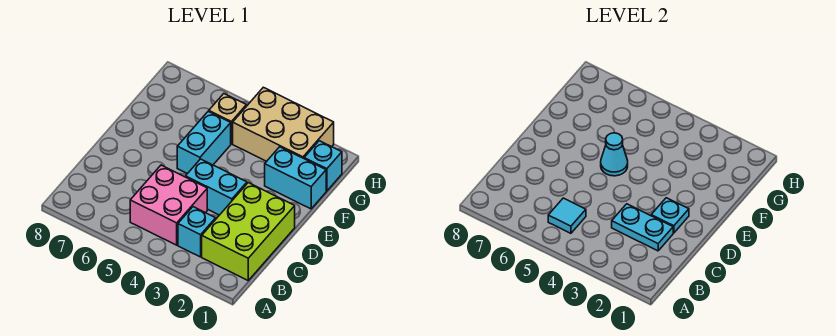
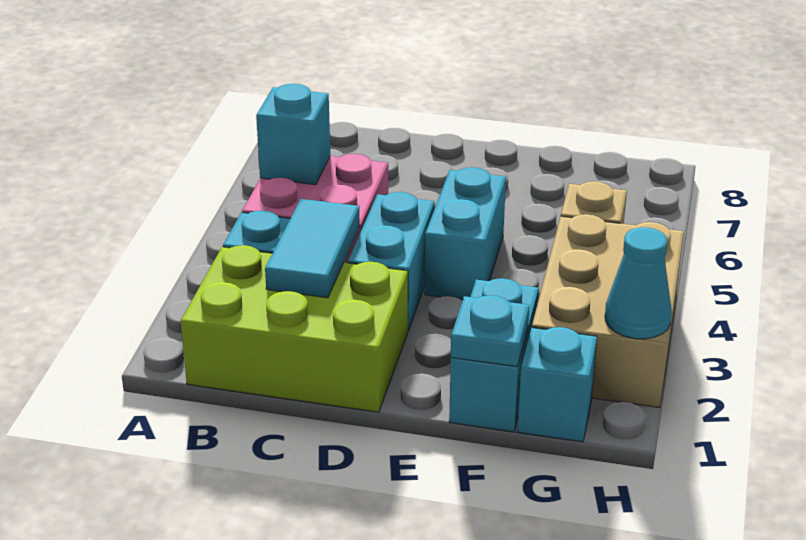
cyan tile B5 level 2 -> cyan brick B5 level 2
cyan plate C2:C3 level 2 -> cyan tile C2:C3 level 2
cyan plate D2 level 2 -> cyan plate F1 level 2
cyan brick E5:F5 level 1 -> cyan brick E4:E5 level 1
cyan cone E5 level 2 -> cyan cone H2 level 2

